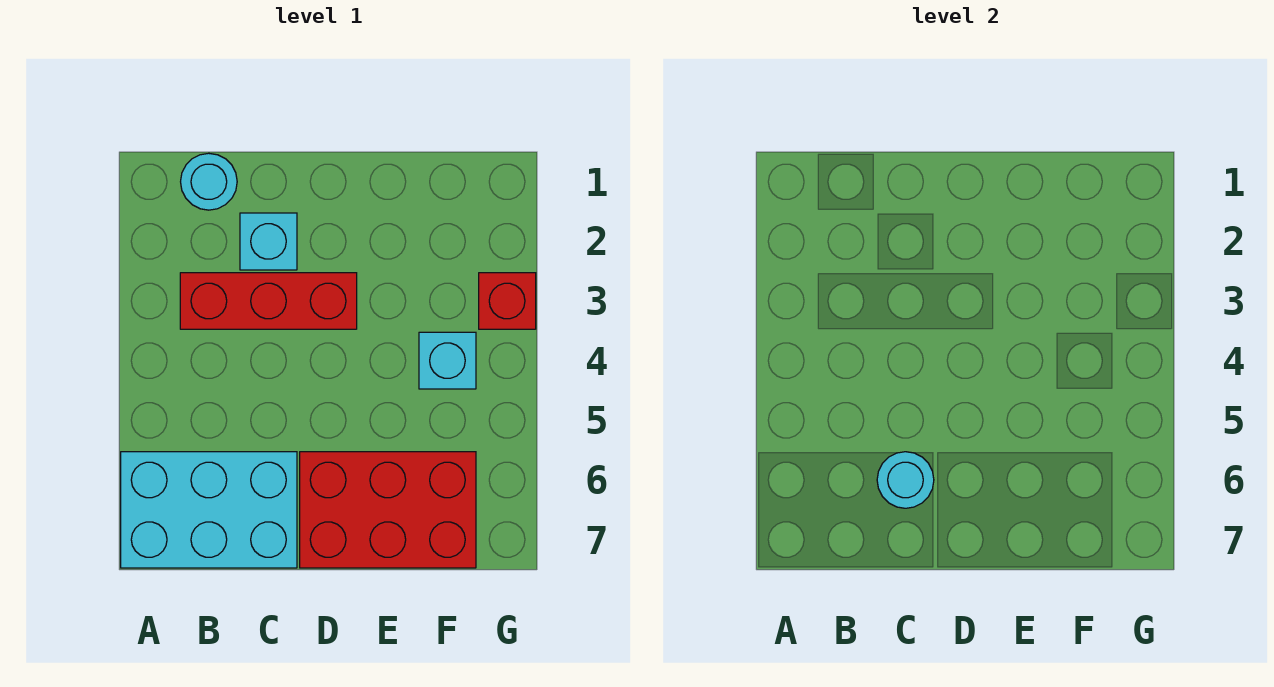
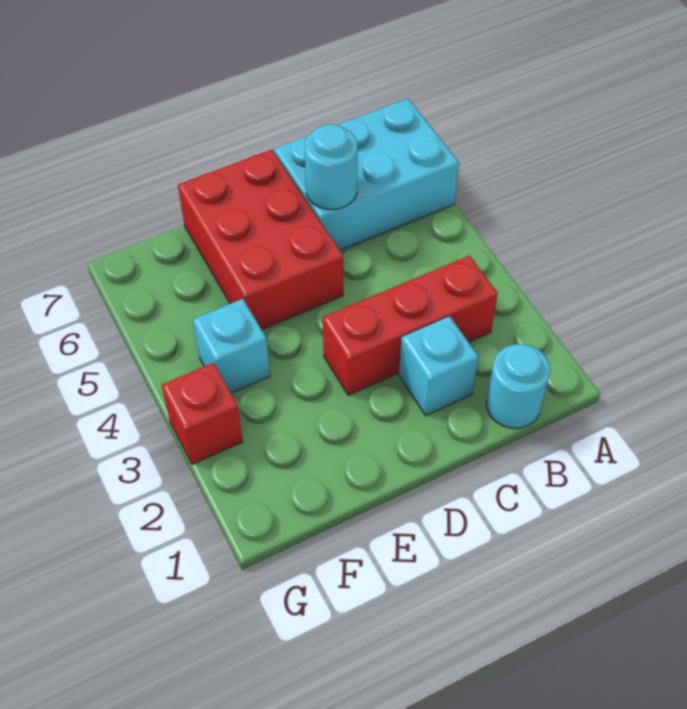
red brick D6:F7 level 1 -> red brick D5:E7 level 1

